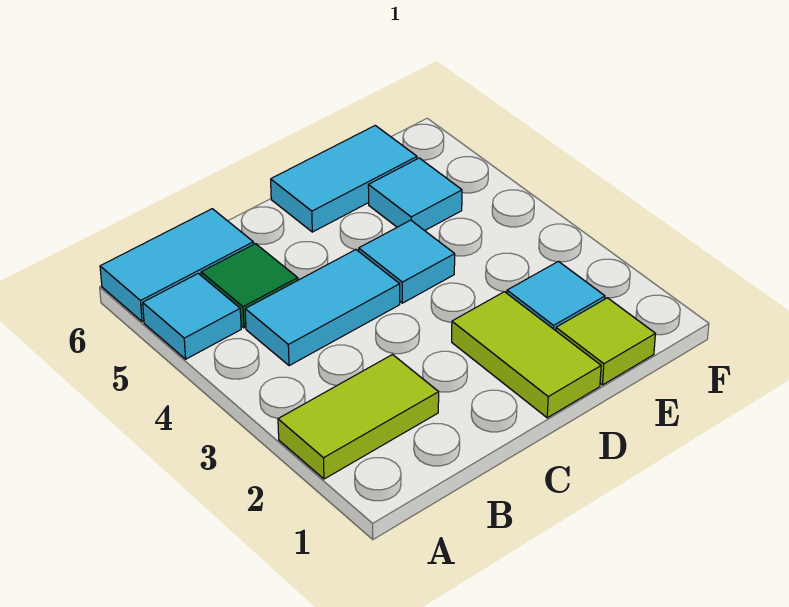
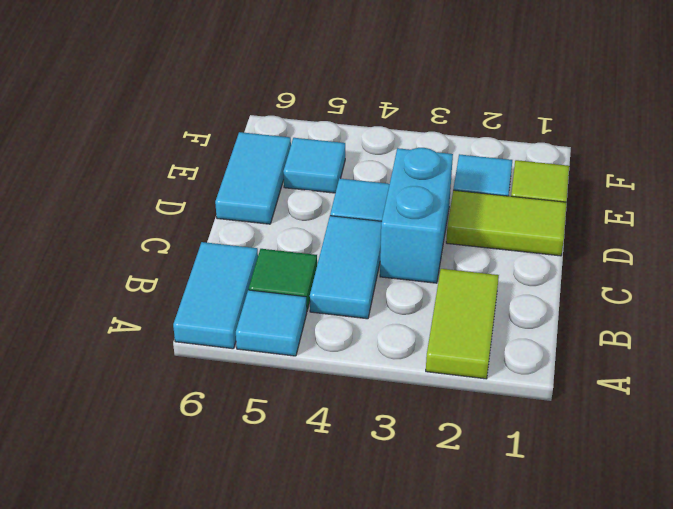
none -> cyan brick C3:D3 level 1

